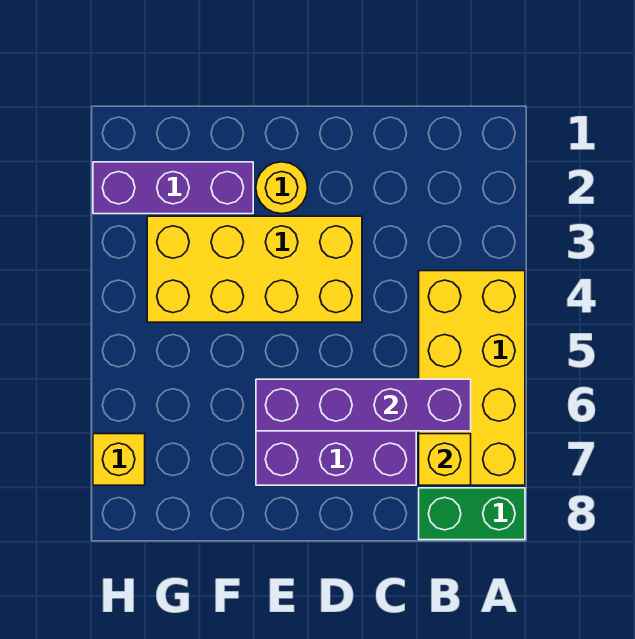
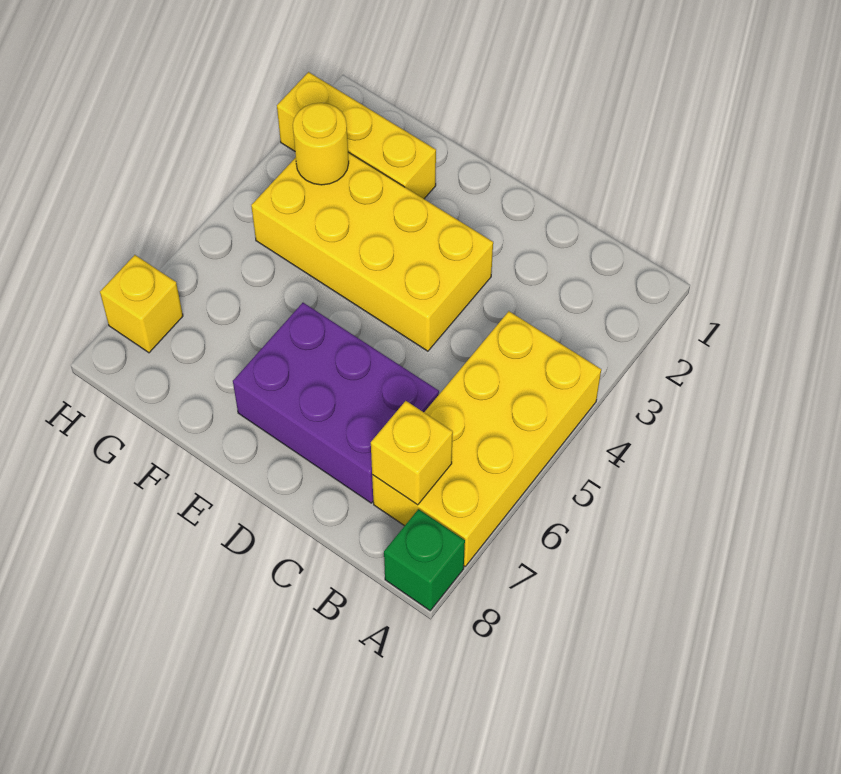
green brick A8:B8 level 1 -> green brick A8 level 1
purple brick B6:E6 level 2 -> none
yellow round brick E2 level 1 -> yellow round brick G3 level 2
purple brick F2:H2 level 1 -> yellow brick F2:H2 level 1

